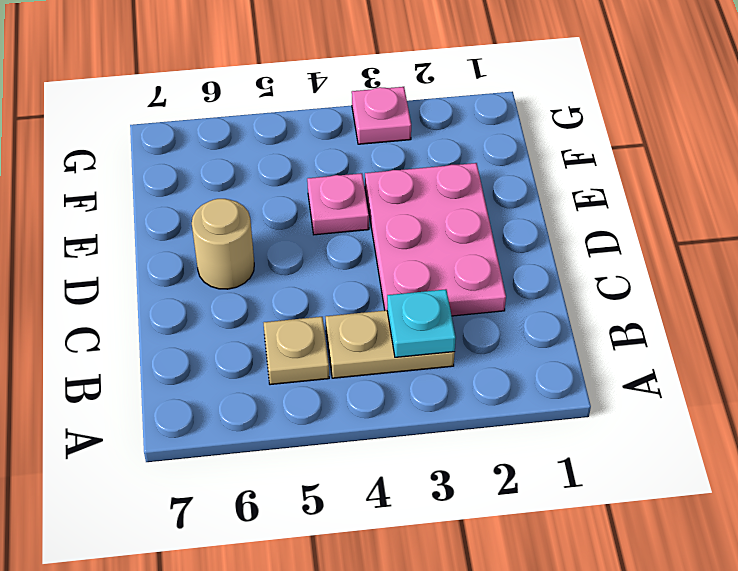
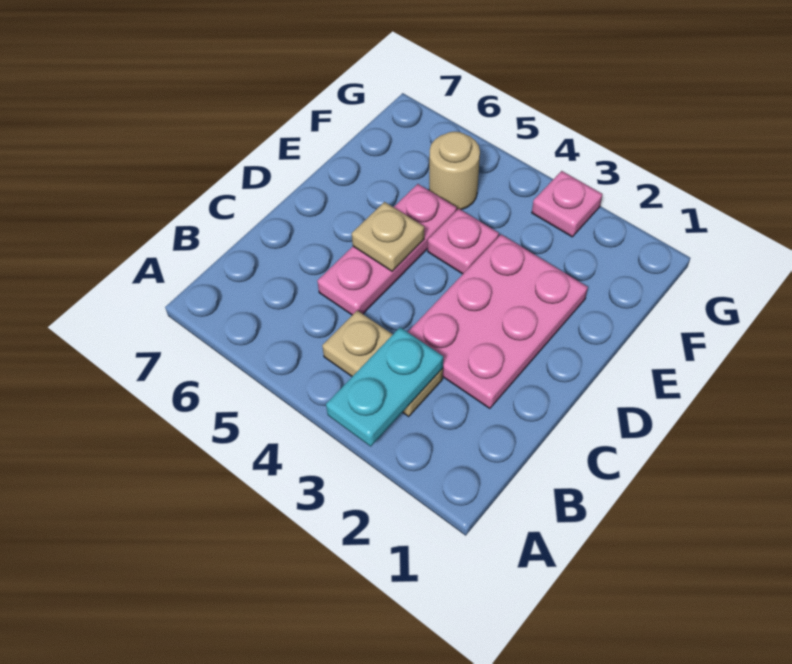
cyan plate B3 level 2 -> cyan plate A3:B3 level 2
tan plate B5 level 1 -> tan plate D5 level 2
none -> pink plate C5:E5 level 1
tan round brick D6 level 1 -> tan round brick F5 level 1

